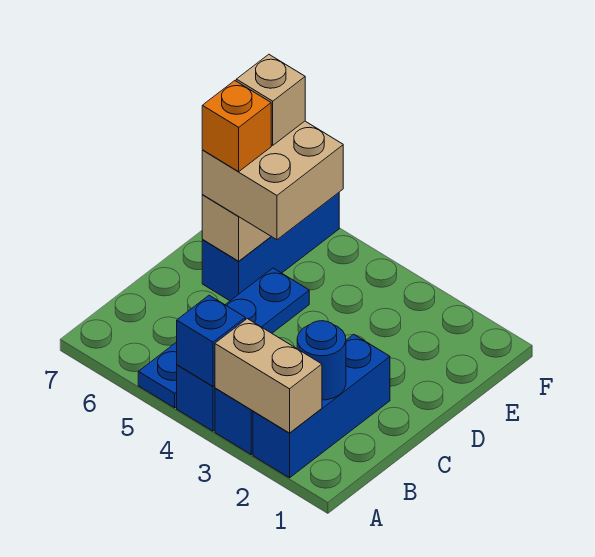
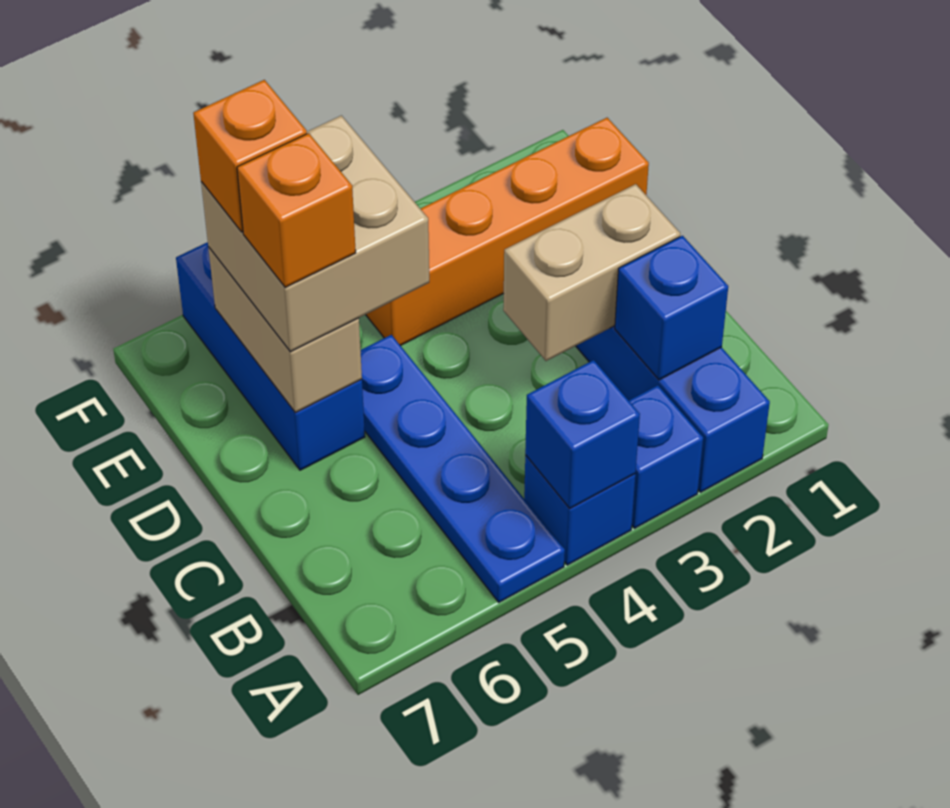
tan brick A2:A3 level 2 -> tan brick C2:C3 level 2
blue round brick B2 level 2 -> blue brick B2 level 2
none -> orange brick E1:E4 level 1
tan brick E6 level 4 -> orange brick E6 level 4

